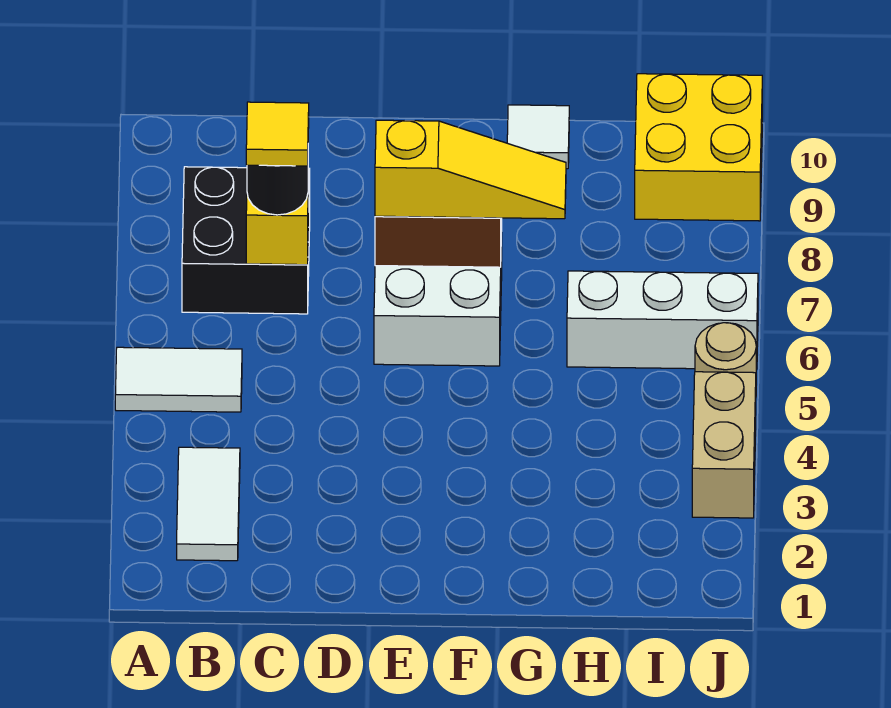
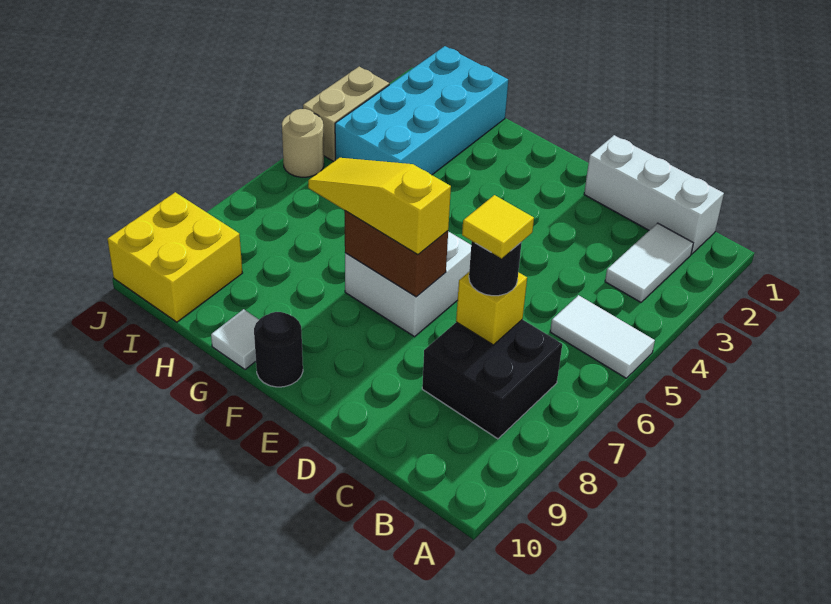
none -> black round brick F10 level 1
none -> cyan brick H1:I4 level 1
white brick H6:J6 level 1 -> white brick B1:D1 level 1

